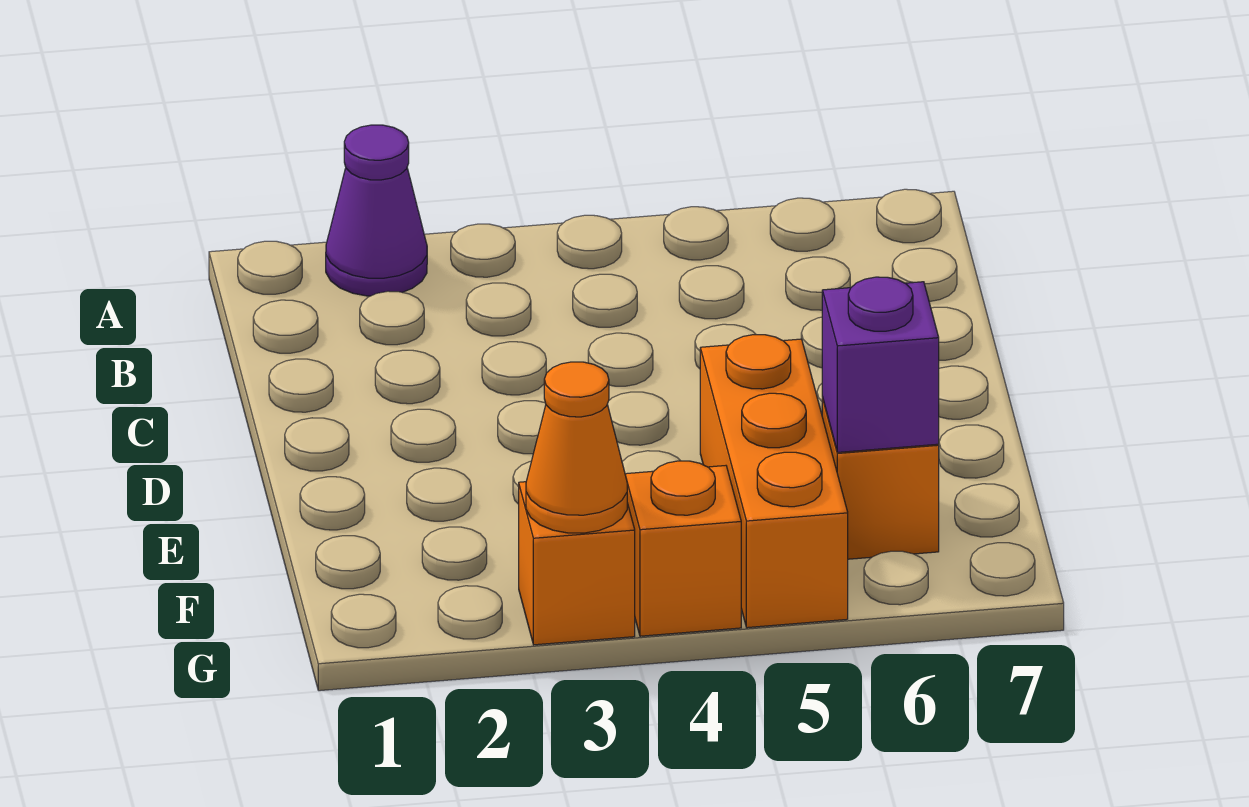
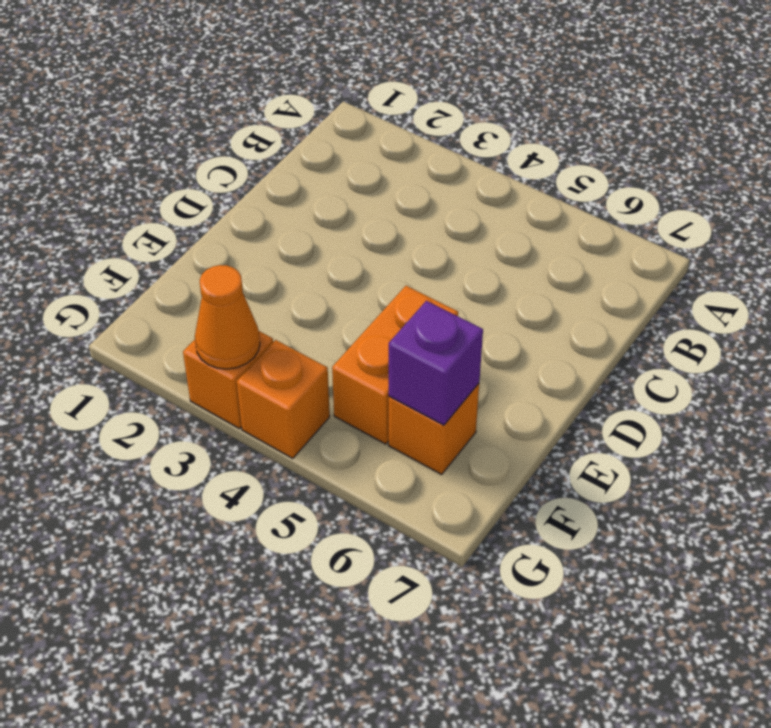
purple cone A2 level 1 -> none
orange brick E5:G5 level 1 -> orange brick E5:F5 level 1

